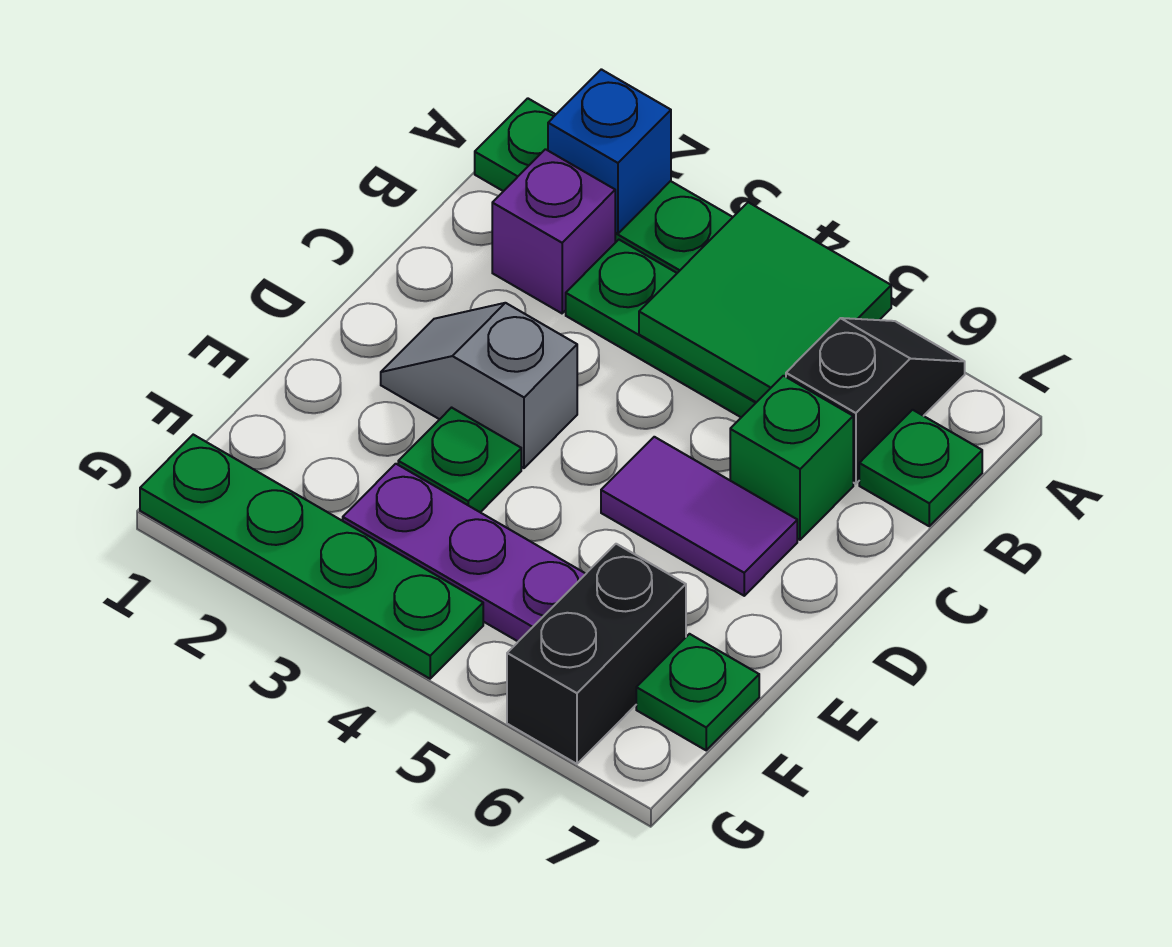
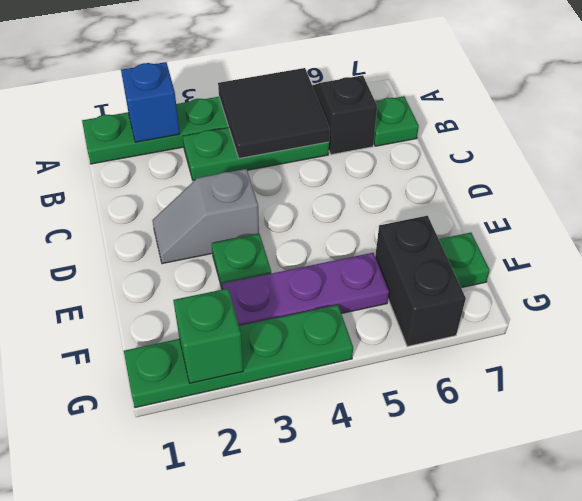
green tile A4:B5 level 2 -> black tile A4:B5 level 2
purple brick B2 level 1 -> none
green brick C6 level 1 -> green brick G2 level 2
purple tile D5:D6 level 1 -> none

